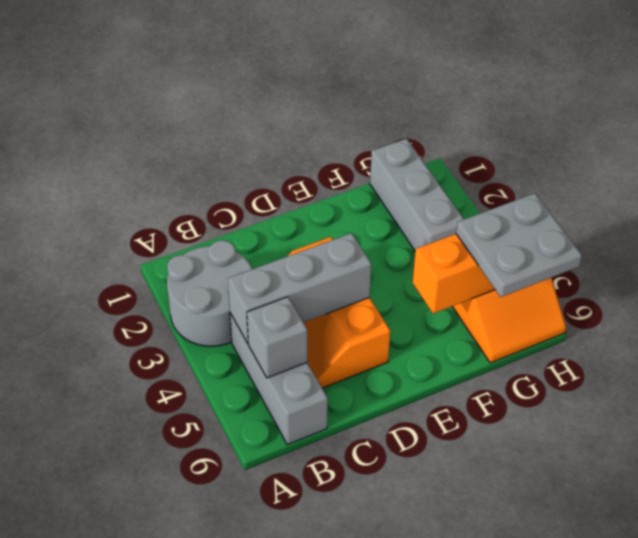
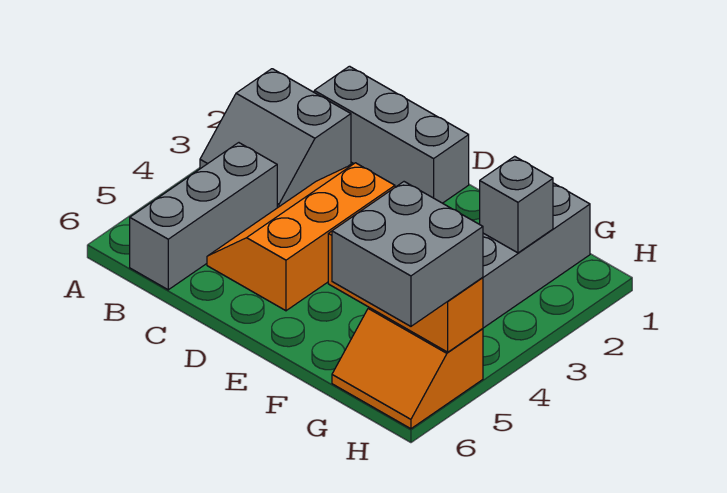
grey round brick A2:B3 level 1 -> grey slope A2:B3 level 1 top 2
grey brick B4:D4 level 2 -> grey brick B1:D1 level 1
grey brick B5 level 2 -> grey brick G2 level 2
grey plate G5:H6 level 3 -> grey brick G5:H6 level 3

